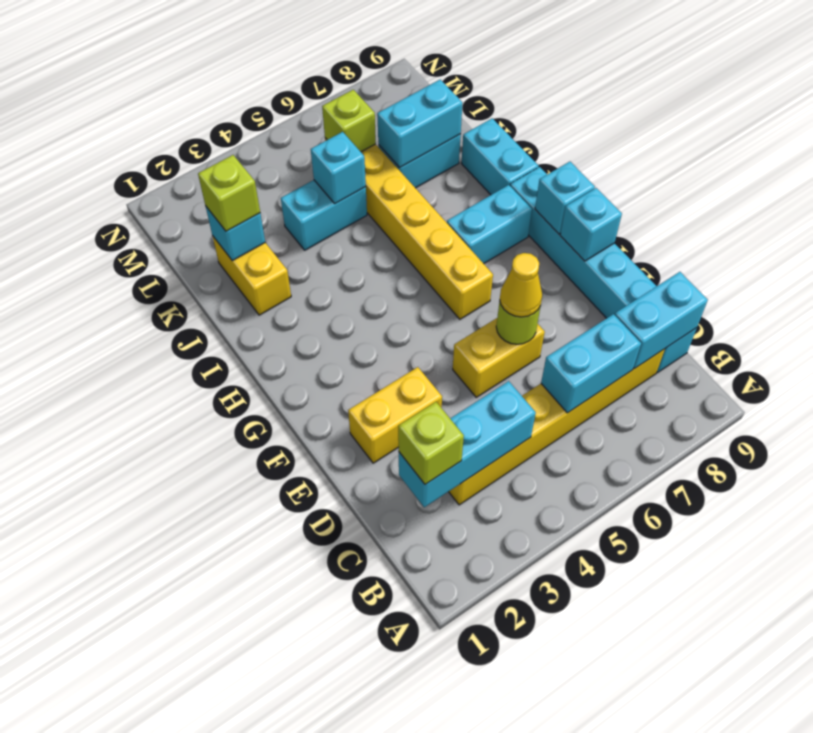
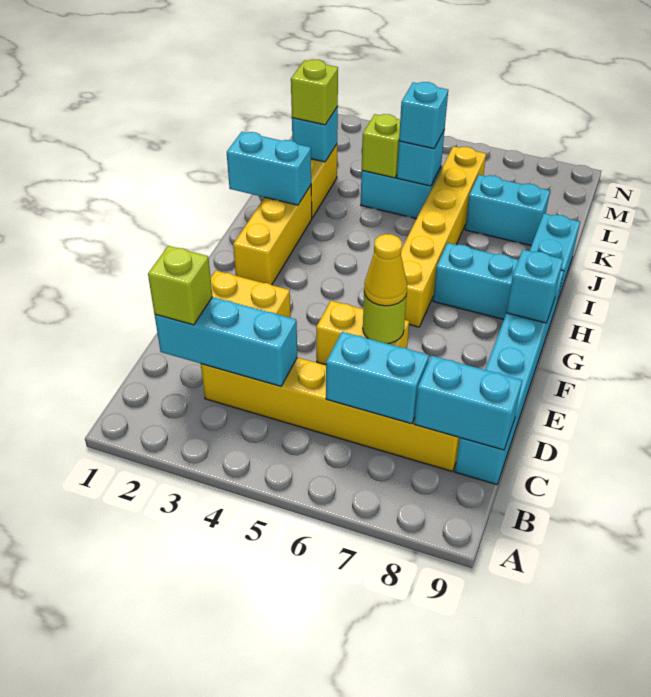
cyan brick F9 level 2 -> cyan brick K5 level 3
none -> yellow brick G2:I2 level 1
cyan brick K7:K8 level 2 -> cyan brick I1:I2 level 2
lime brick L6 level 2 -> lime brick K4 level 2

